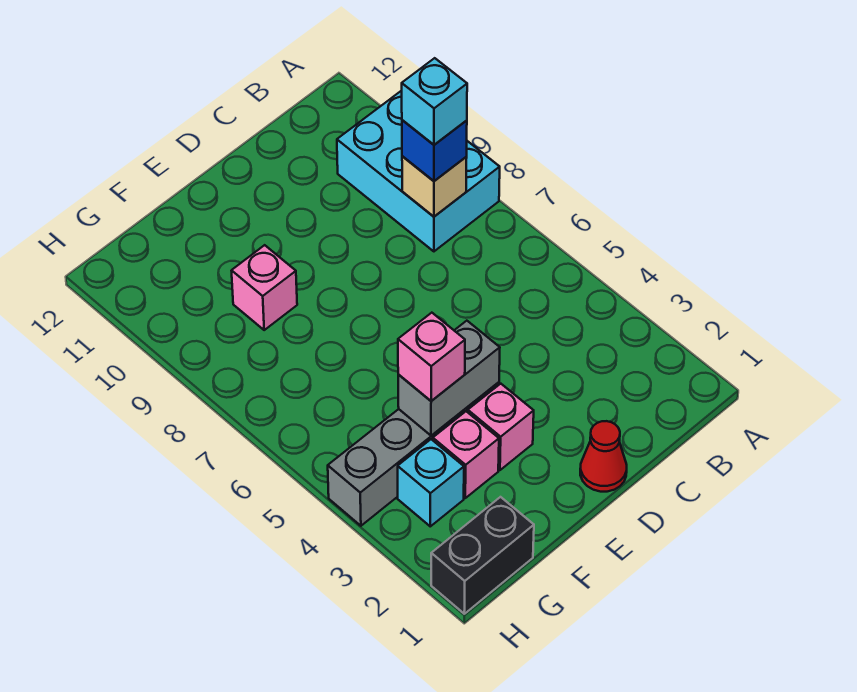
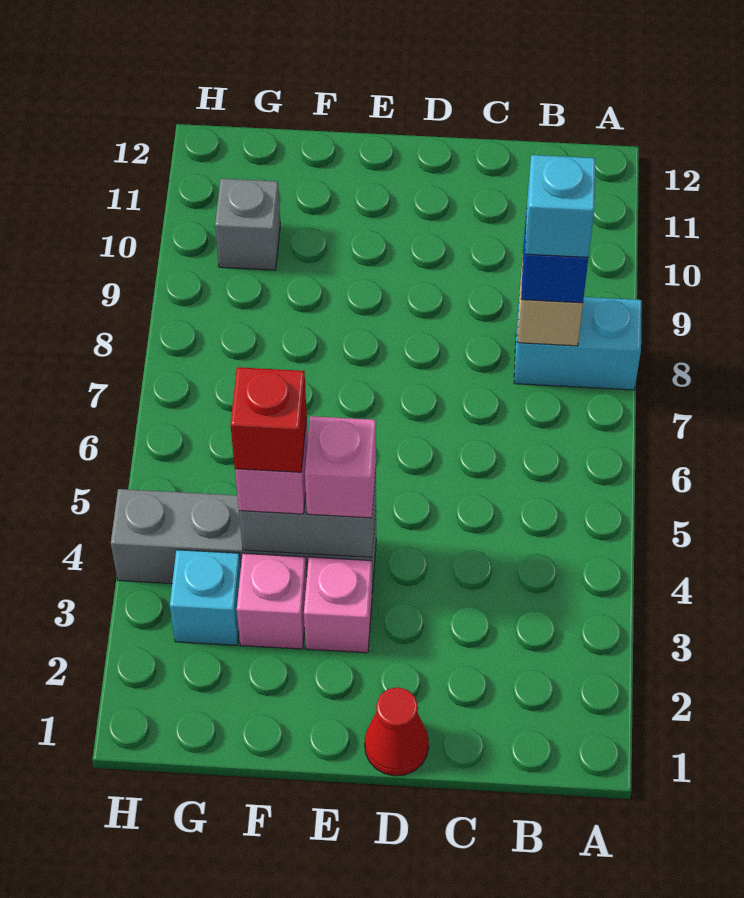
cyan brick A8:B10 level 1 -> cyan brick A8:B8 level 1
none -> red brick F4 level 4
pink brick F9 level 1 -> pink brick E4 level 3
black brick G1:H1 level 1 -> none
none -> grey brick G10 level 1

